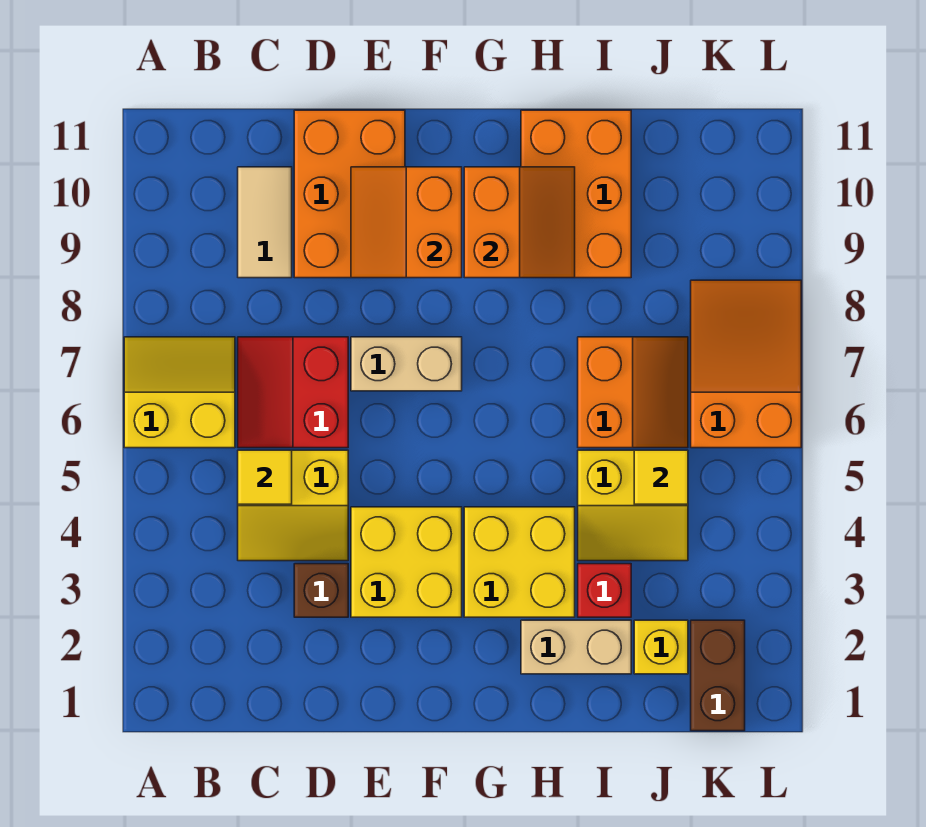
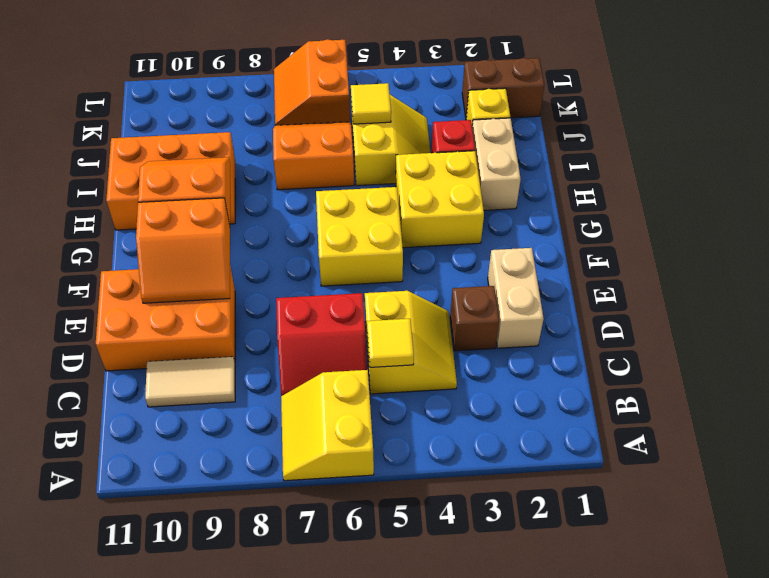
yellow brick E3:F4 level 1 -> yellow brick F5:G6 level 1
tan brick E7:F7 level 1 -> tan brick D2:E2 level 1
orange slope K6:L8 level 1 top 6 -> orange slope K6:L7 level 1 top 6

